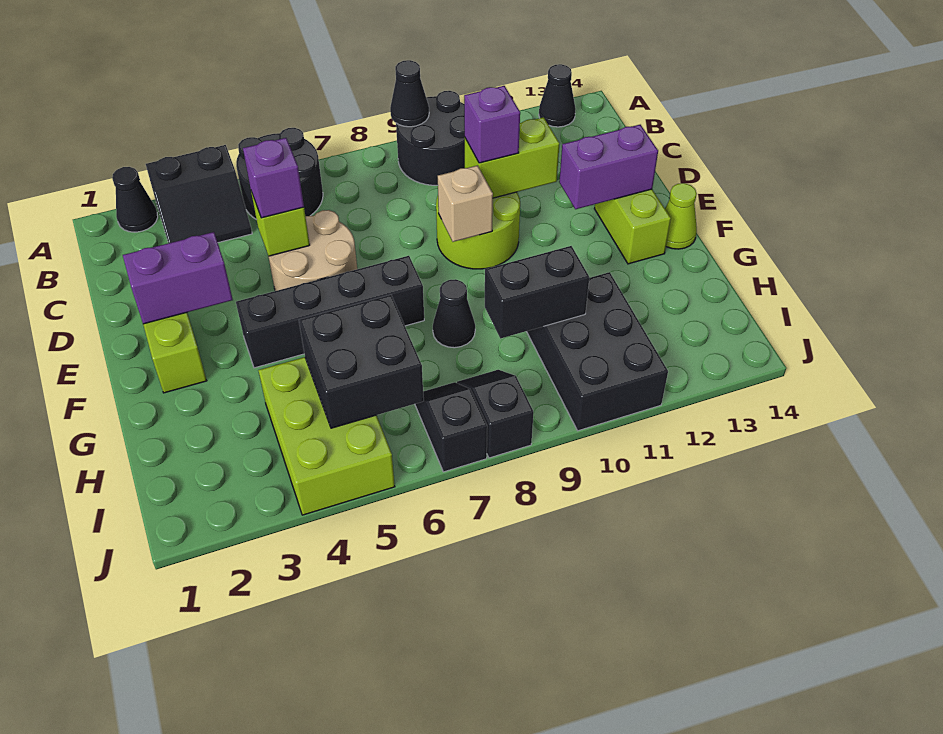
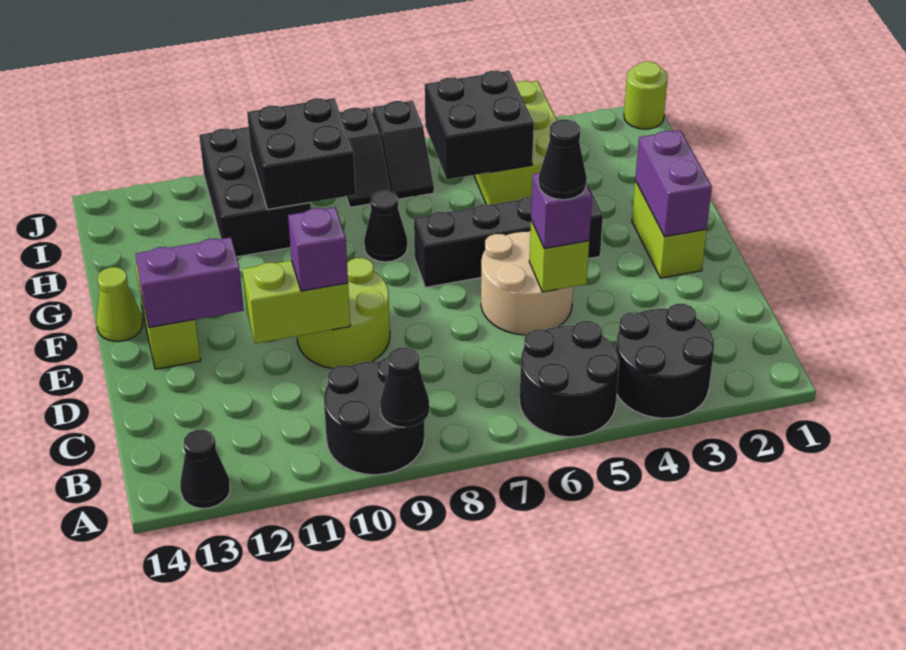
black cone A2 level 1 -> black cone D5 level 4
black slope A3:B4 level 1 top A -> black round brick A3:B4 level 1
purple brick E2:E3 level 2 -> purple brick E2:F2 level 2
tan brick E9 level 2 -> none
black brick H9:H10 level 2 -> black brick H9:I10 level 2
none -> lime round brick J1 level 1

